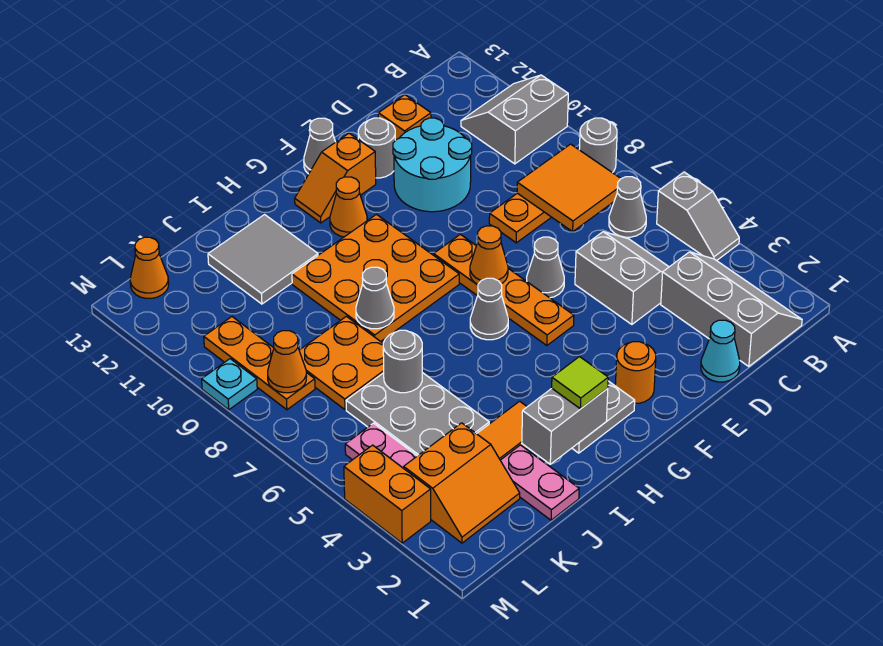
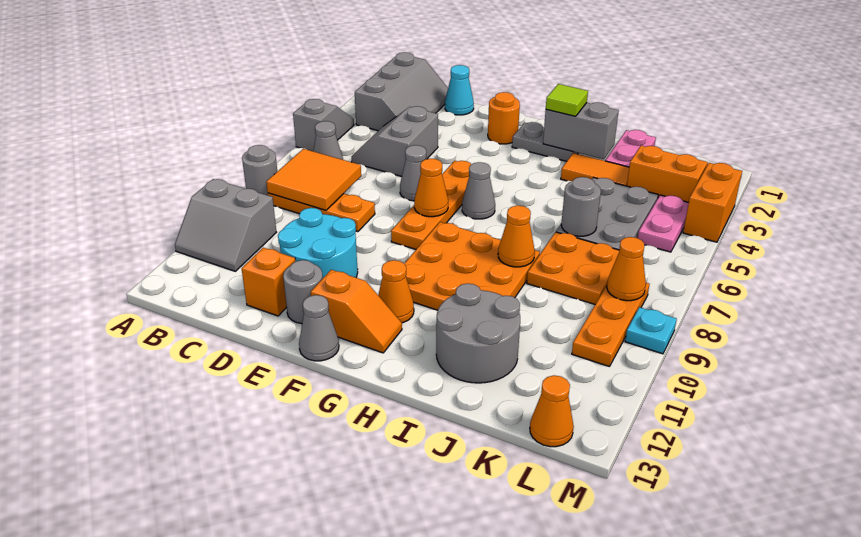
grey slope B1:C3 level 1 top C -> grey slope B1:C3 level 1 top B
grey cone I8 level 2 -> orange cone I8 level 2
grey tile I11:J12 level 1 -> grey round brick I11:J12 level 1

